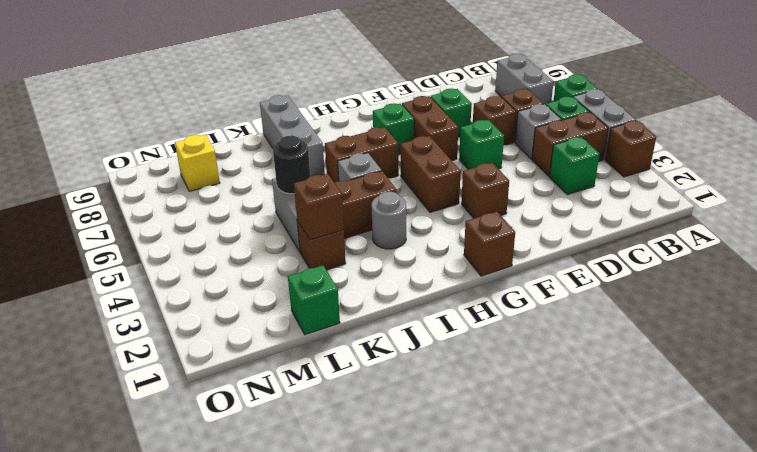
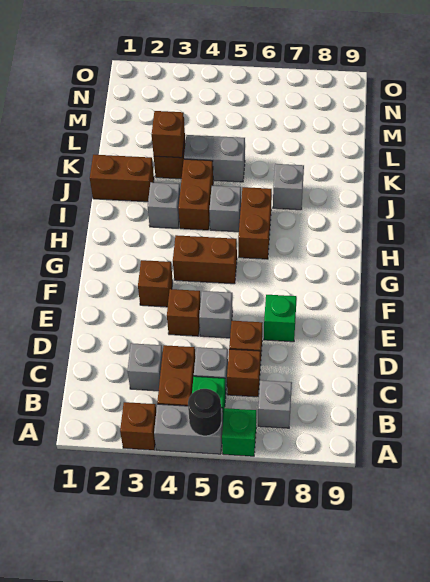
grey brick B7:B8 level 1 -> grey brick B7 level 1
green brick C3 level 1 -> grey brick C3 level 1
green brick E5 level 1 -> grey brick E5 level 1
brown brick F6:F7 level 1 -> brown brick J1:J2 level 1
brown brick G1 level 1 -> brown brick E4 level 1
green brick G7 level 1 -> none
grey round brick I3 level 1 -> grey brick I3 level 1
grey brick J7:J9 level 1 -> grey brick J7 level 1
black round brick K5 level 2 -> black round brick A5 level 2
green brick L1 level 1 -> none
yellow brick M8 level 1 -> none

